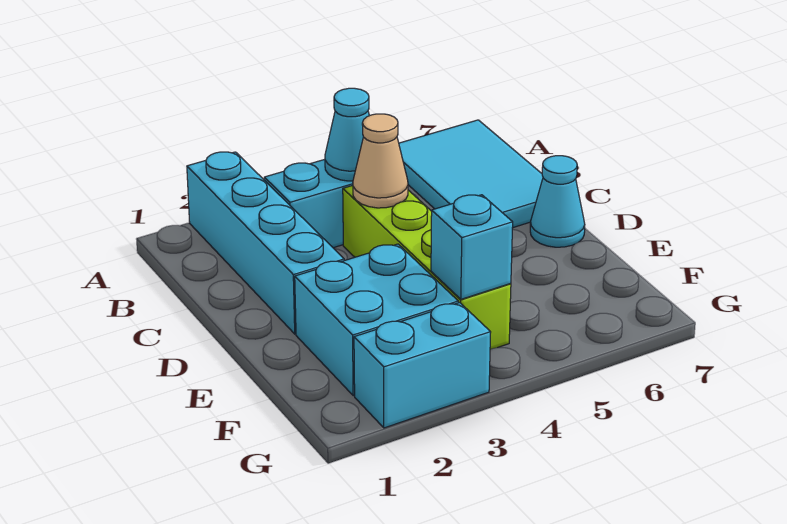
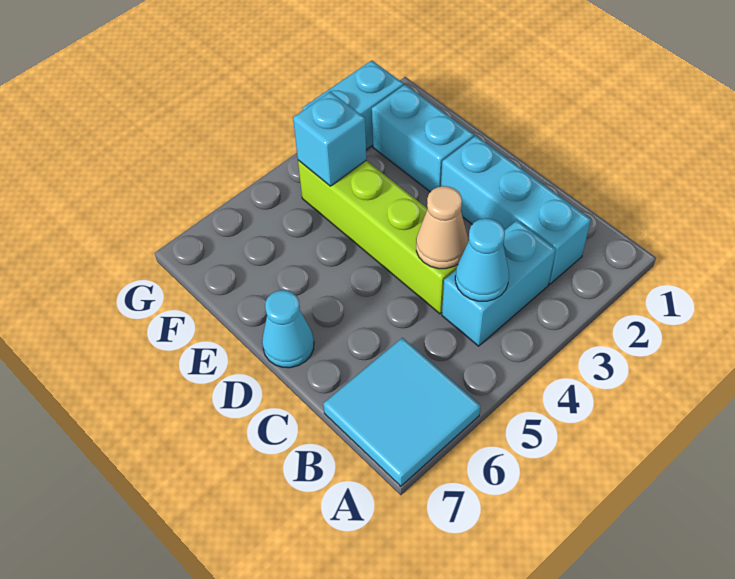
cyan brick A2:D2 level 1 -> cyan brick B2:D2 level 1
cyan tile A6:C7 level 1 -> cyan tile A6:B7 level 1
cyan brick E2:F3 level 1 -> cyan brick E2:F2 level 1

